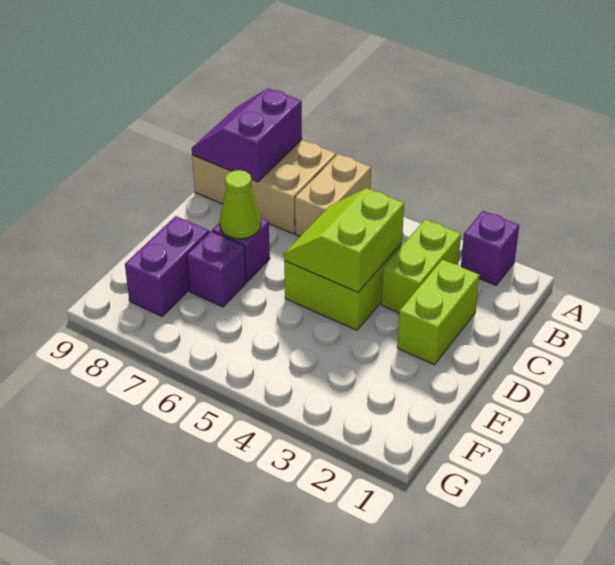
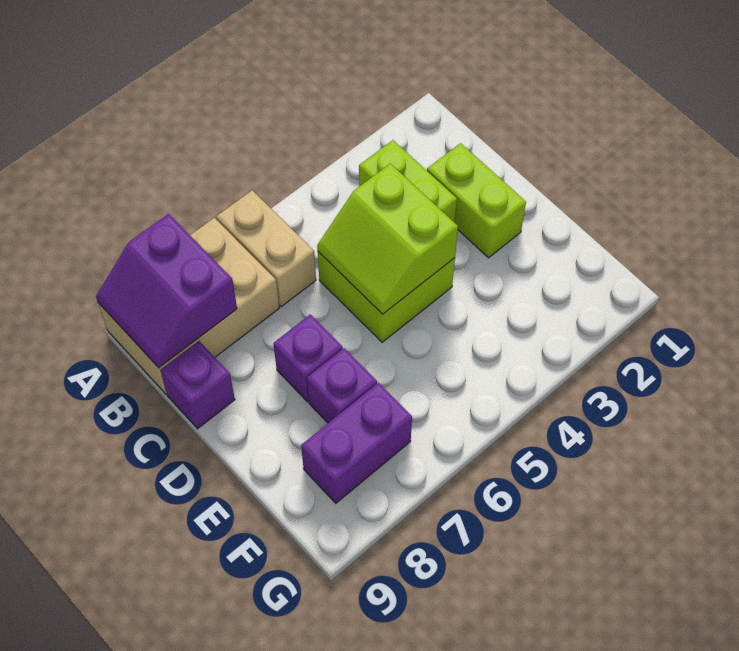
purple brick A2 level 1 -> purple brick C9 level 1
lime cone D7 level 2 -> none
purple brick E8:F8 level 1 -> purple brick F7:F8 level 1

